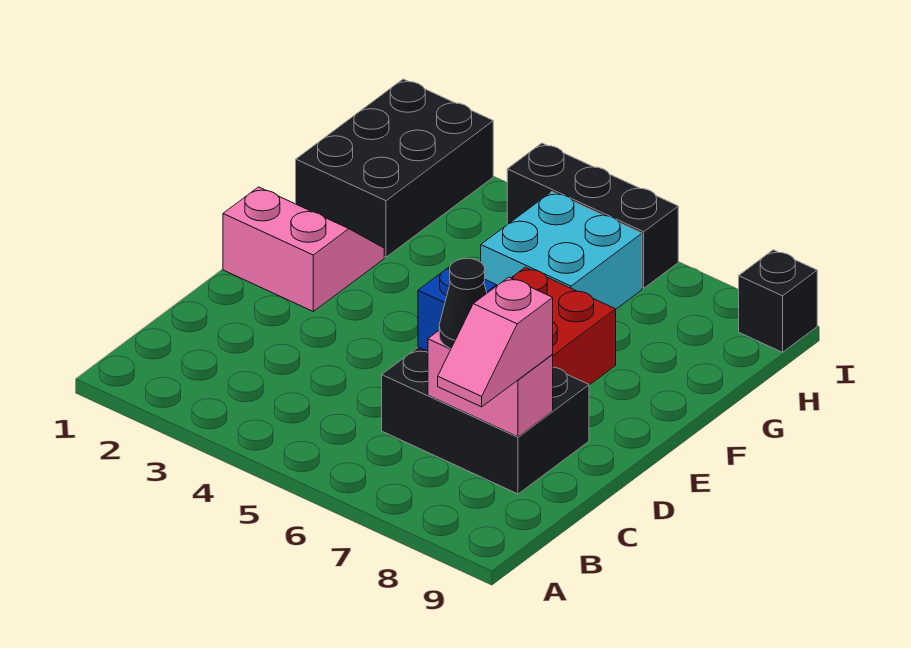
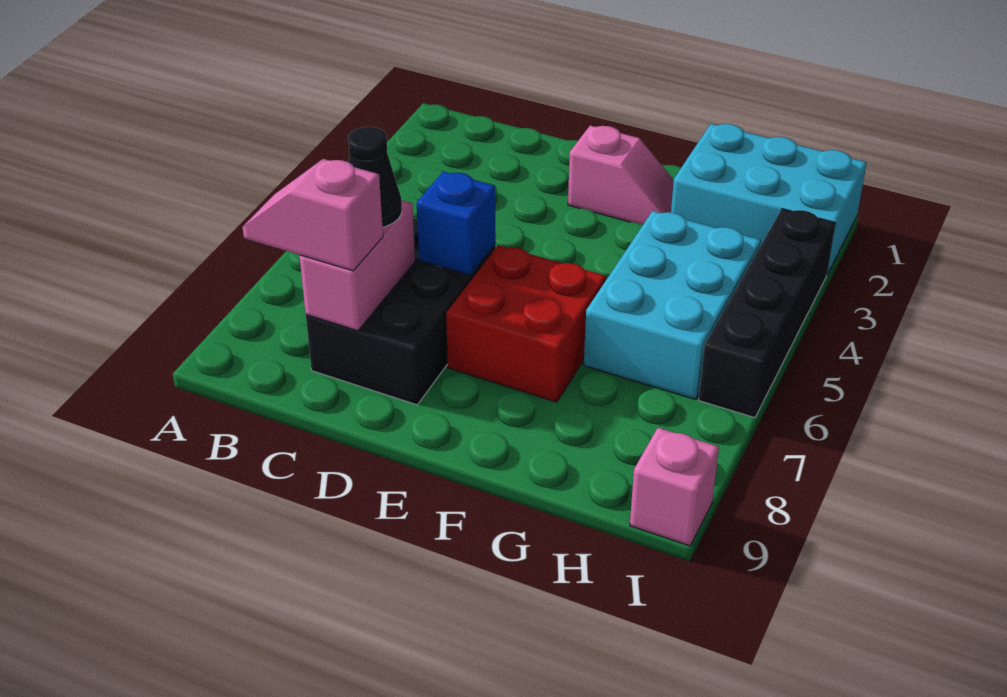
pink slope E1:F2 level 1 top E -> pink slope E2:F2 level 1 top E
black brick G1:I2 level 1 -> cyan brick G1:I2 level 1
cyan brick G5:H6 level 1 -> cyan brick G4:H6 level 1
black brick I4:I6 level 1 -> black brick I3:I6 level 1
black brick I9 level 1 -> pink brick I9 level 1

